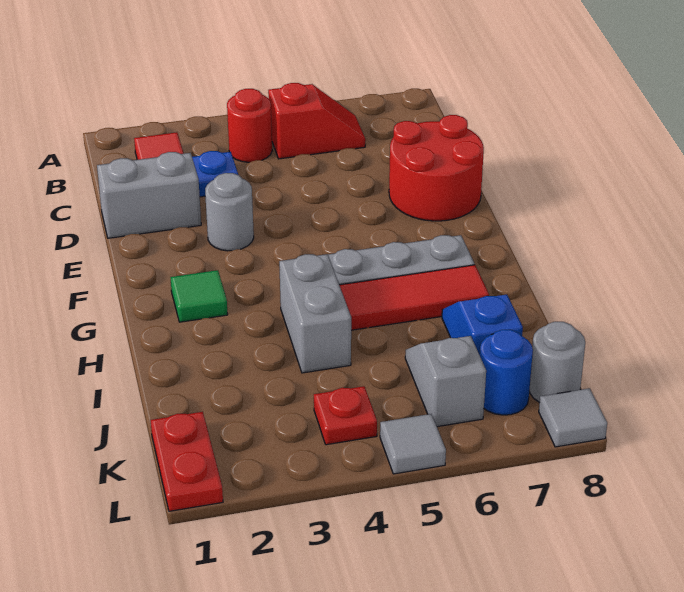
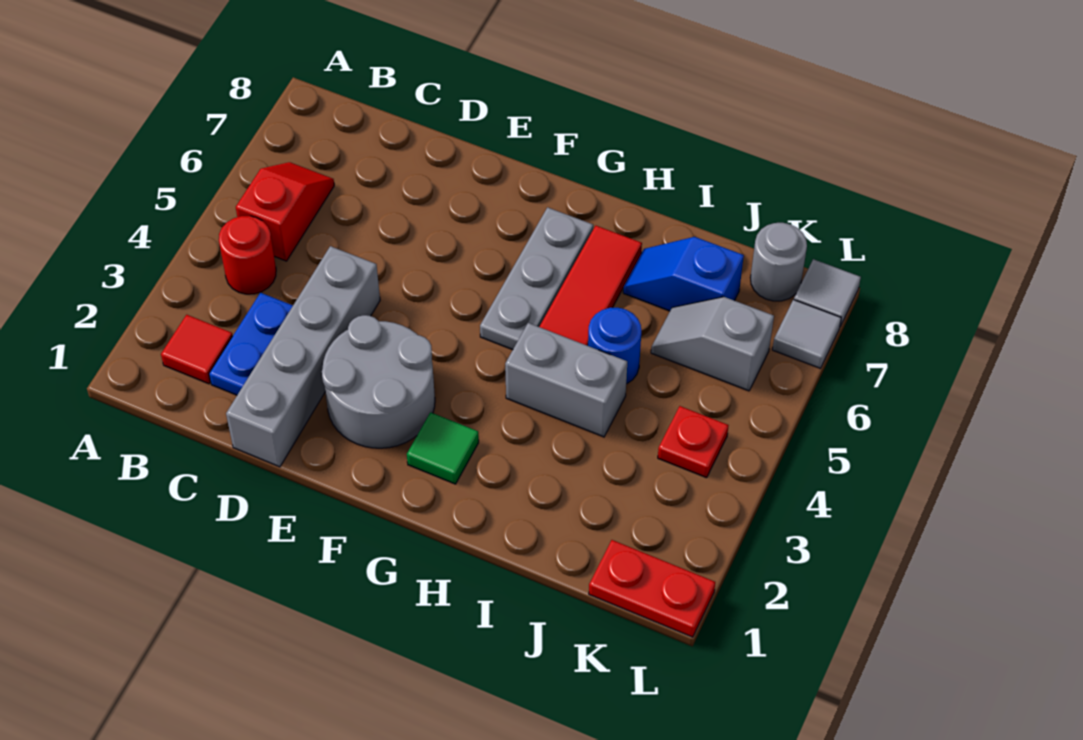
grey brick D1:D2 level 1 -> grey brick D1:D4 level 1
red round brick D7:E8 level 1 -> none
grey round brick E3 level 1 -> grey round brick E2:F3 level 1
blue round brick K7 level 1 -> blue round brick I5 level 1
grey tile L5 level 1 -> grey tile L7 level 1

